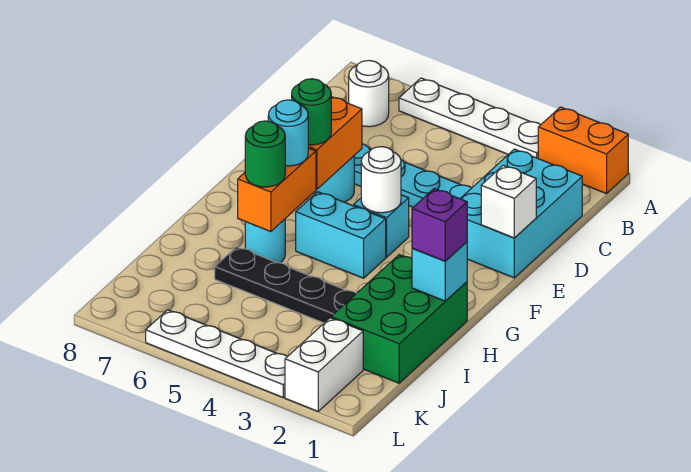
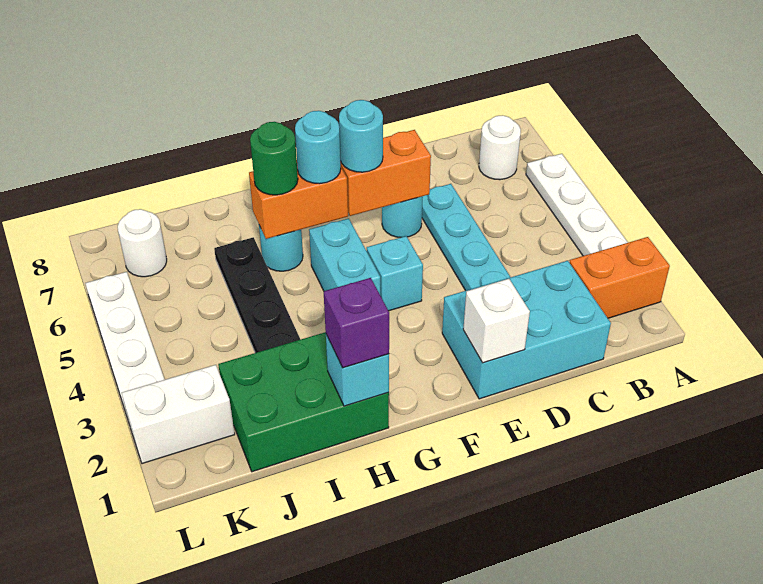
orange brick A1:A2 level 1 -> orange brick A2:B2 level 1
white round brick F4 level 2 -> white round brick K7 level 1
green round brick F6 level 3 -> cyan round brick F6 level 3

